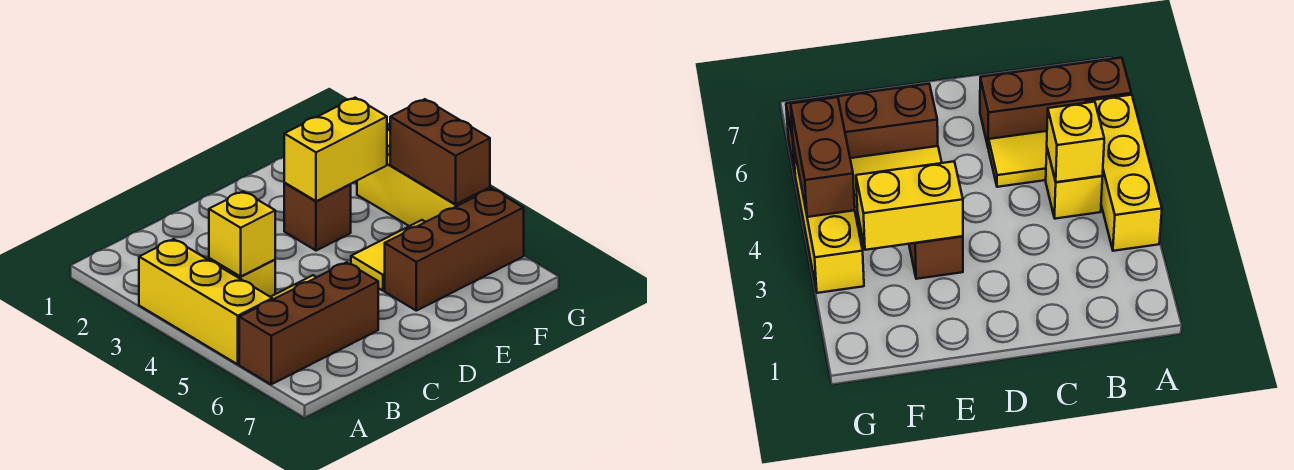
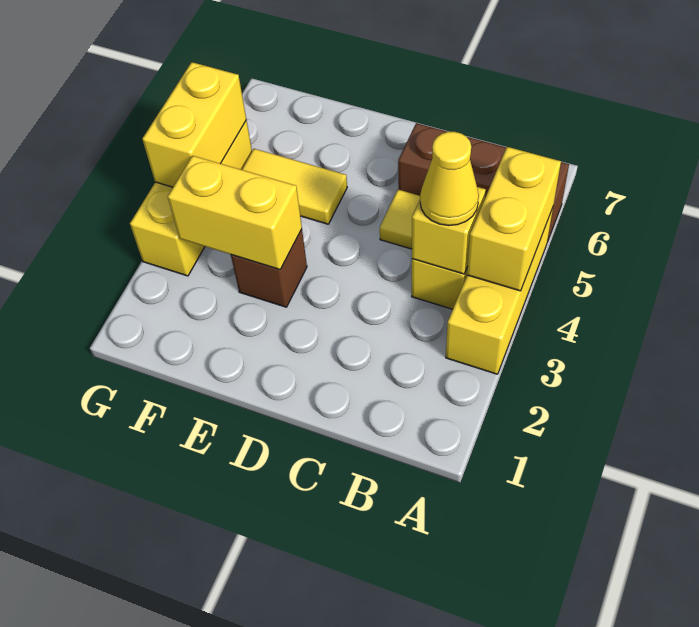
none -> yellow brick A4:A5 level 2
none -> yellow cone B4 level 3
brown brick E6:G6 level 1 -> none
brown brick G4:G5 level 2 -> yellow brick G4:G5 level 2

